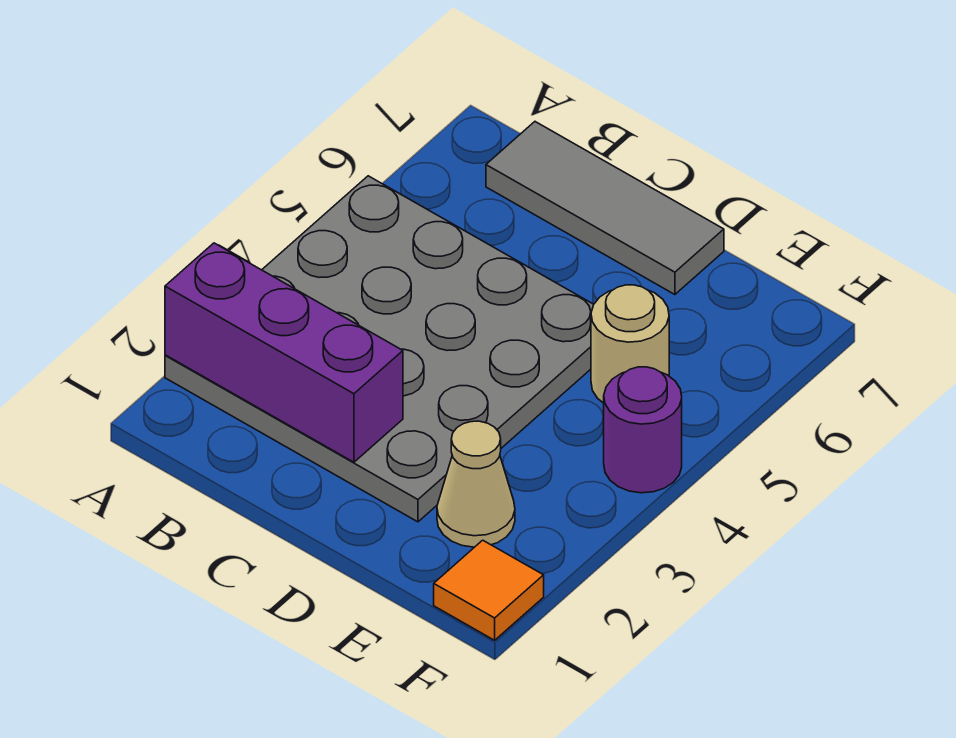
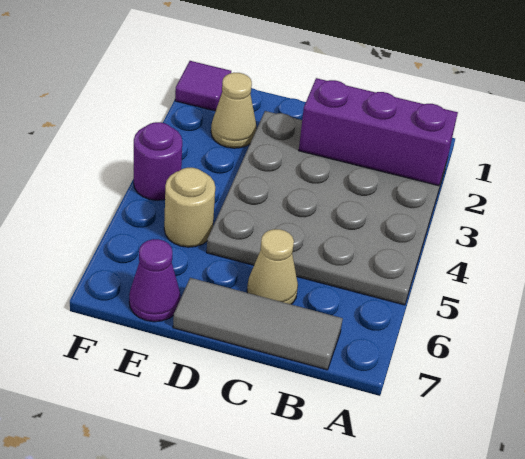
none -> tan cone C6 level 1
none -> purple cone E7 level 1
orange tile F1 level 1 -> purple tile F1 level 1

